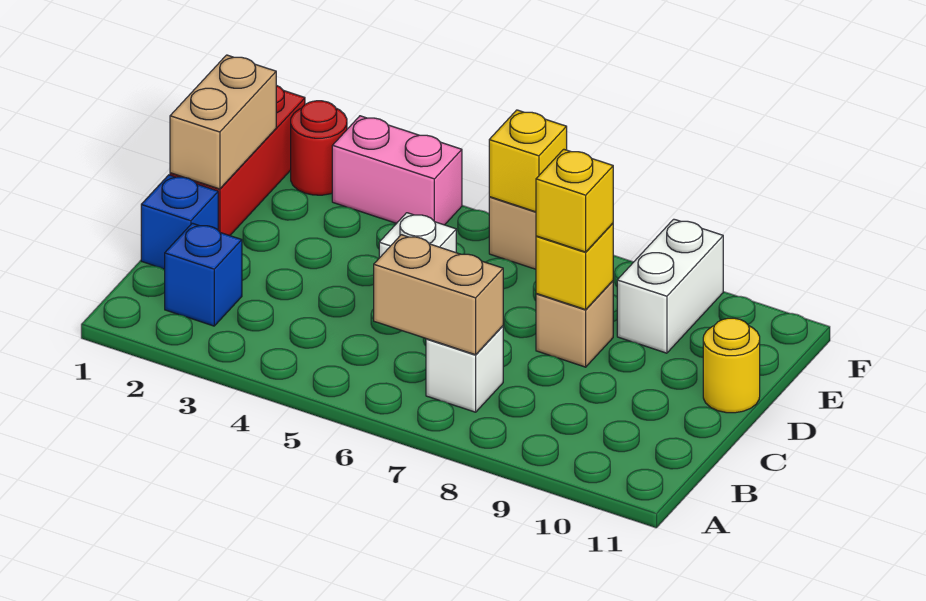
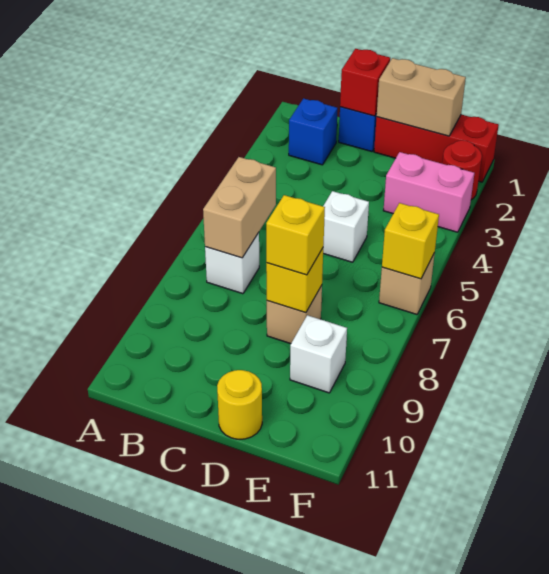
none -> red brick C1 level 2
white brick E9:F9 level 1 -> white brick E9 level 1
pink brick F3:F4 level 1 -> pink brick E3:F3 level 1

